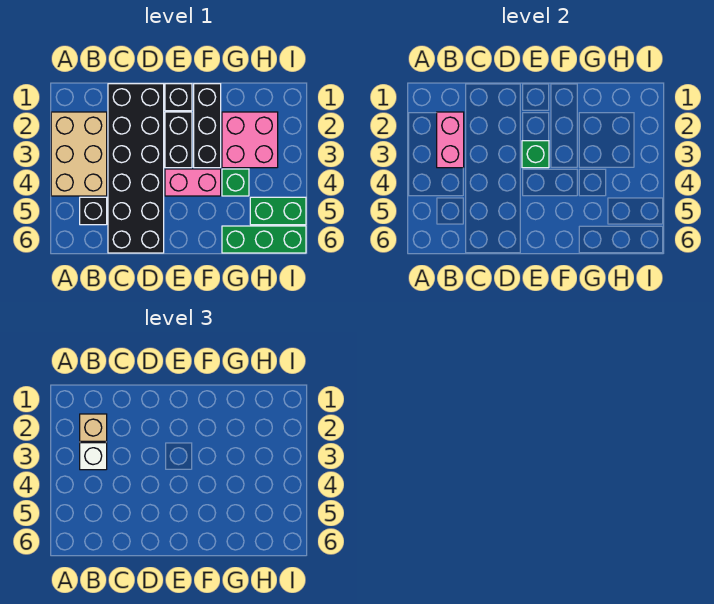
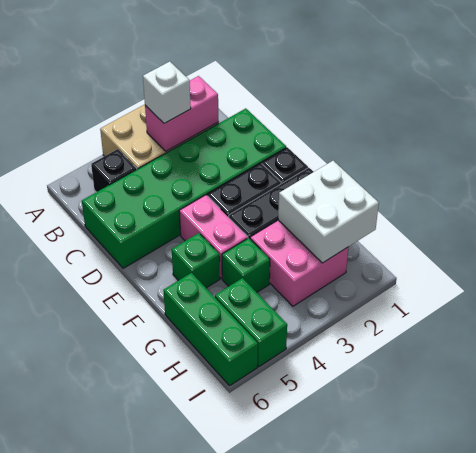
tan brick B2 level 3 -> none
black brick C1:D6 level 1 -> green brick C1:D6 level 1
green brick E3 level 2 -> green brick F5 level 1
none -> white brick G1:H2 level 2

